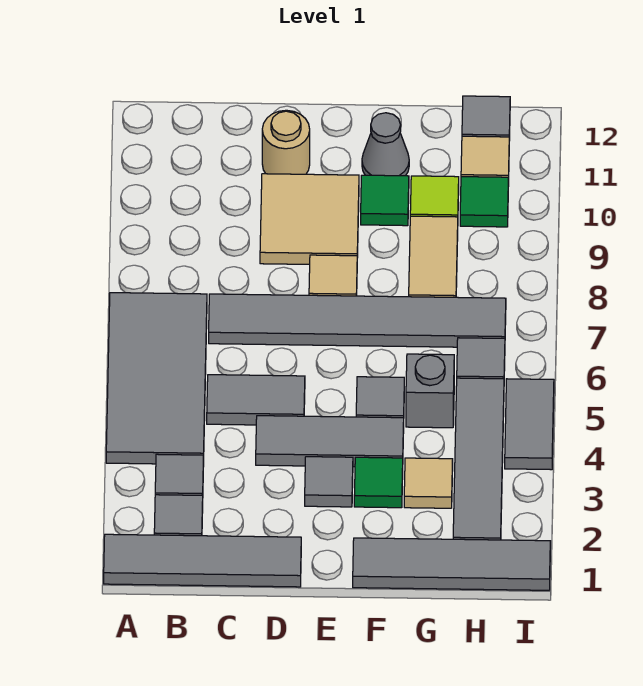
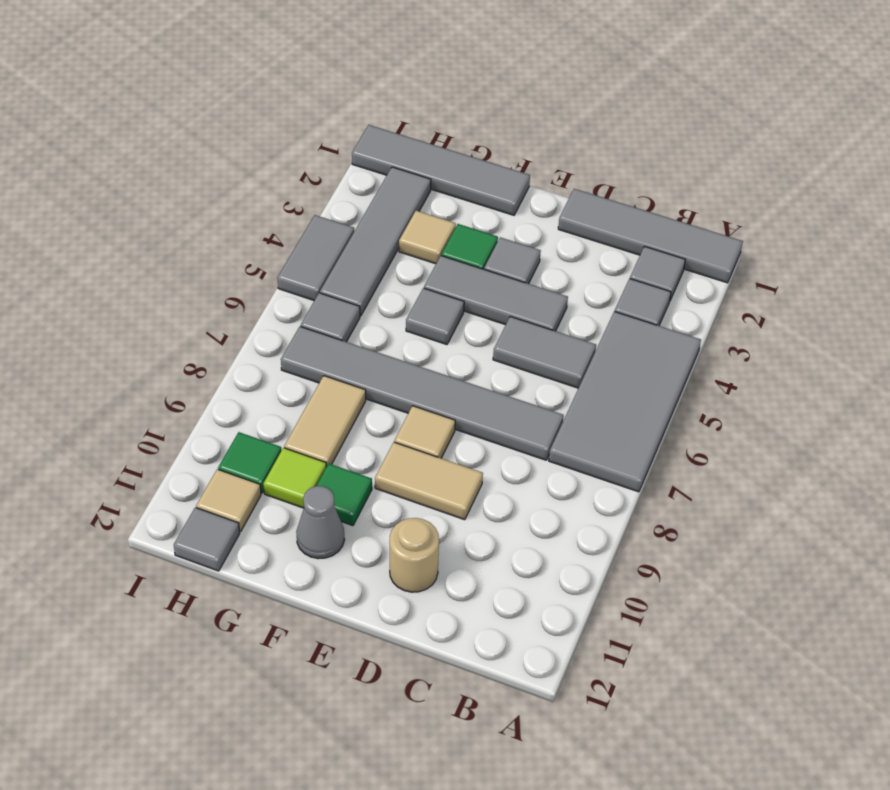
tan tile D9:E10 level 1 -> tan tile D9:E9 level 1
grey brick G5 level 1 -> none

